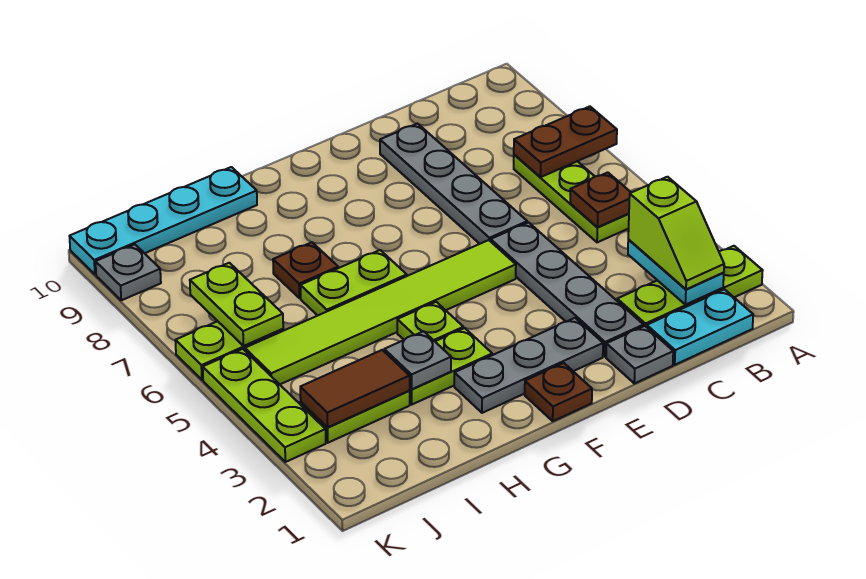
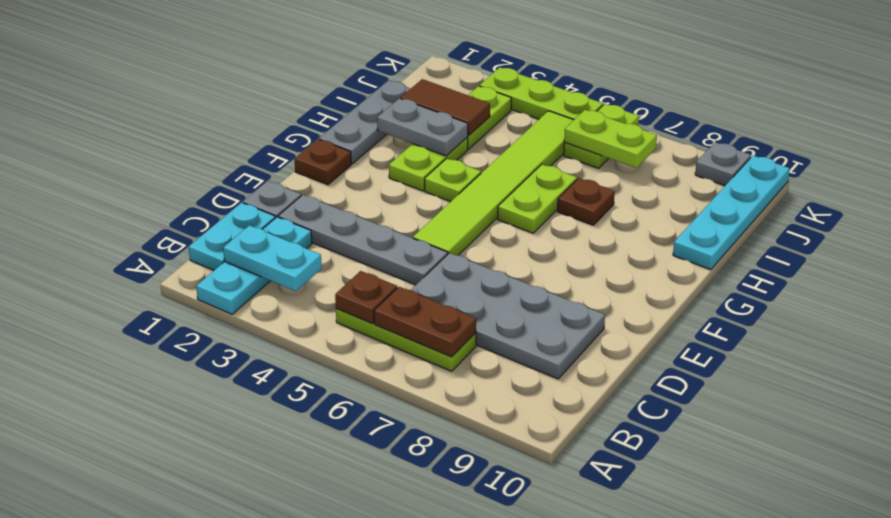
lime plate A2:C2 level 1 -> cyan plate A2:C2 level 1
brown plate A7:B7 level 2 -> brown plate B6:B7 level 2
lime slope B2:B3 level 3 top 3 -> none
grey plate D6:D9 level 1 -> grey plate C6:D9 level 1
grey plate E2:G2 level 1 -> grey plate G1:I1 level 1
grey plate H3 level 2 -> grey plate H2:H3 level 2
brown tile I3:J3 level 2 -> brown tile I2:I3 level 2

